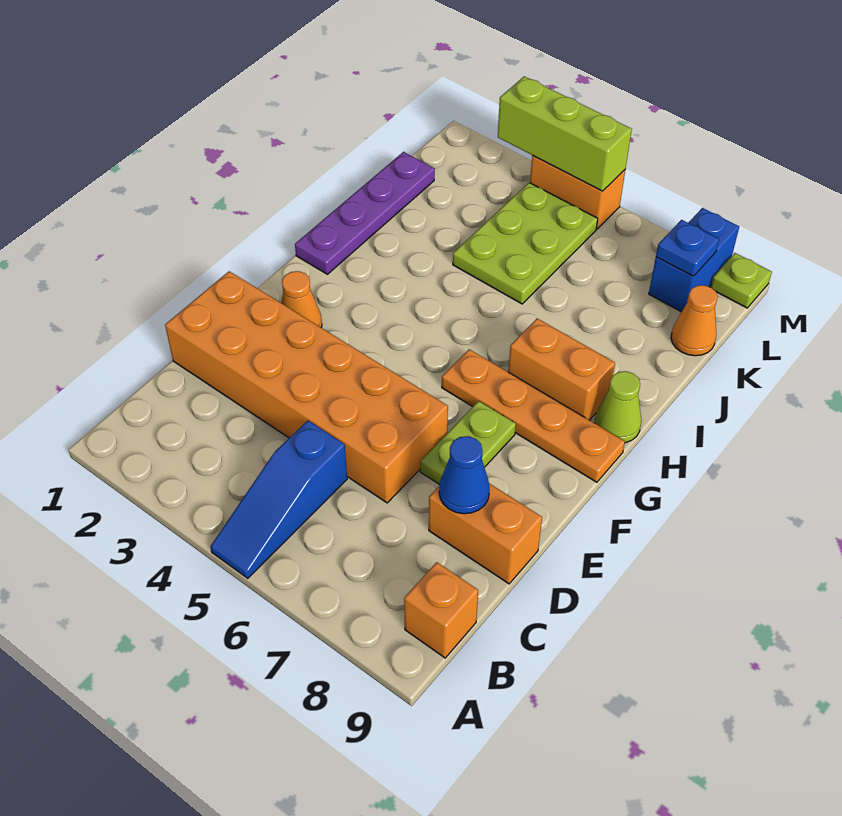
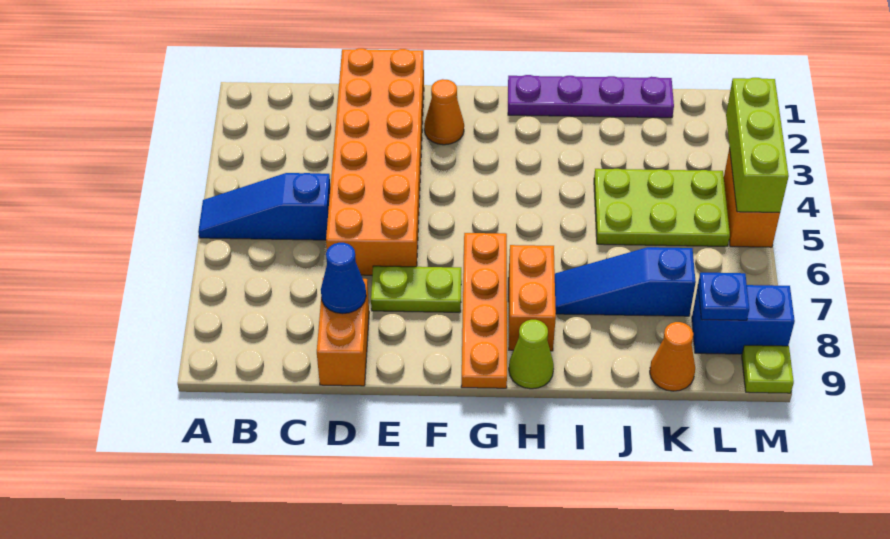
orange brick B9 level 1 -> none
none -> blue slope I7:K7 level 1 top K

